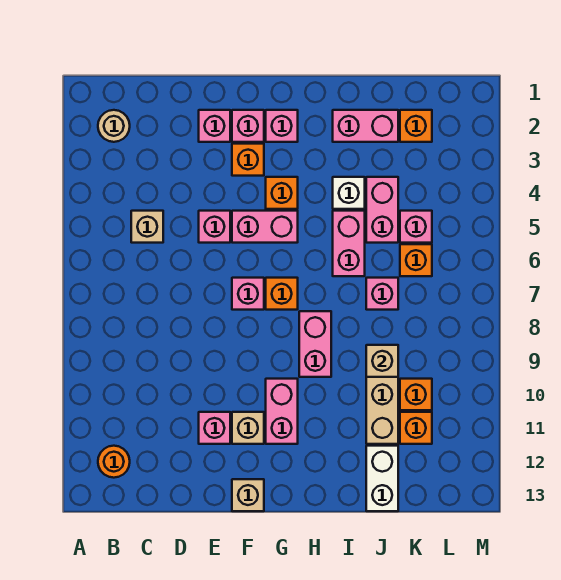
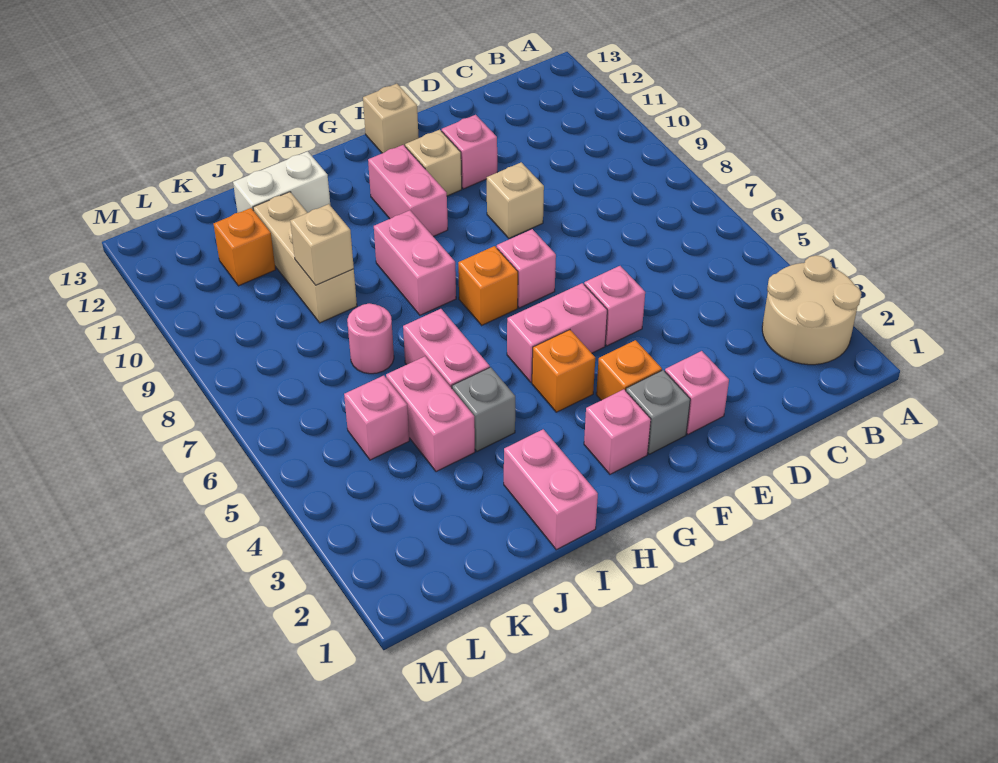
tan round brick B2 level 1 -> tan round brick A2:B3 level 1
orange round brick B12 level 1 -> none
tan brick C5 level 1 -> tan brick E9 level 1
pink brick F2 level 1 -> grey brick F2 level 1
pink brick I2:J2 level 1 -> pink brick I1:I2 level 1
white brick I4 level 1 -> grey brick I4 level 1
pink brick J7 level 1 -> pink round brick J7 level 1
white brick J12:J13 level 1 -> white brick I12:J12 level 1
orange brick K2 level 1 -> none
orange brick K6 level 1 -> none
orange brick K10 level 1 -> none

